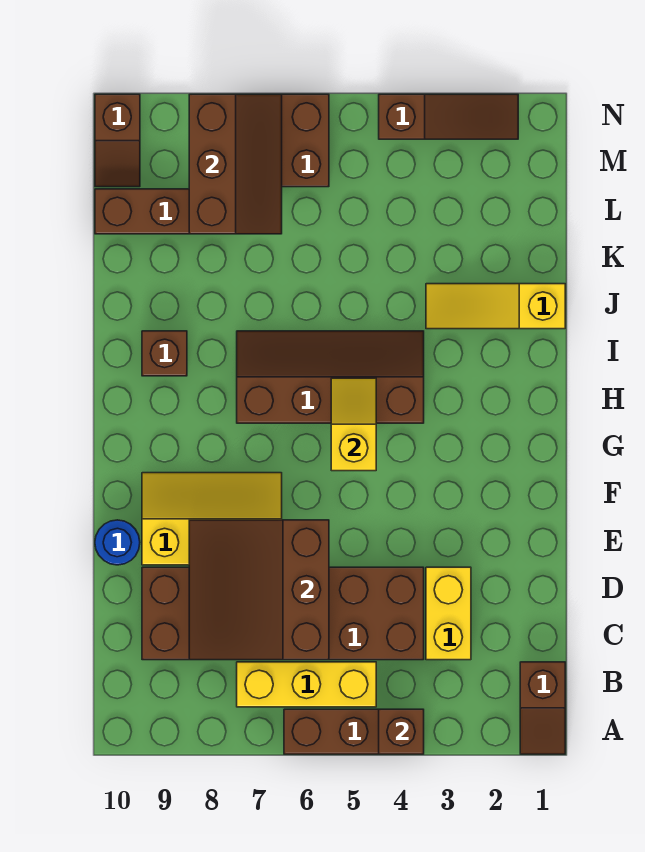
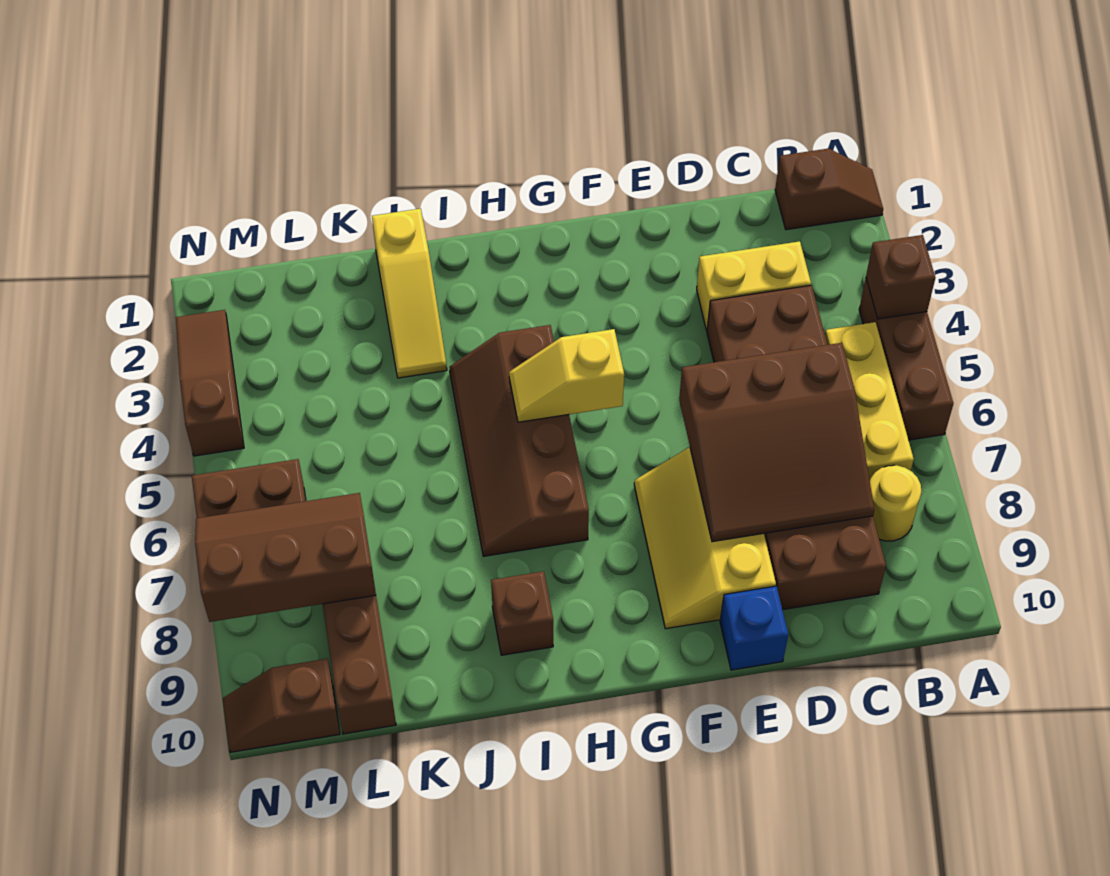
none -> yellow round brick B8 level 1
blue round brick E10 level 1 -> blue brick E10 level 1
brown slope M10:N10 level 1 top N -> brown slope M10:N10 level 1 top M

